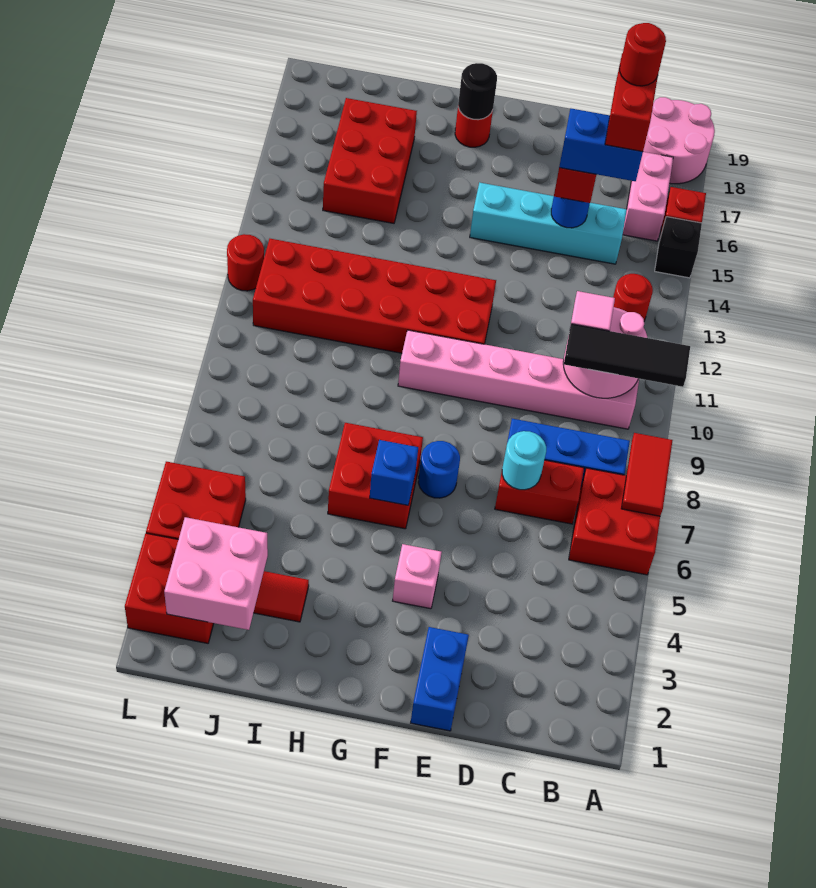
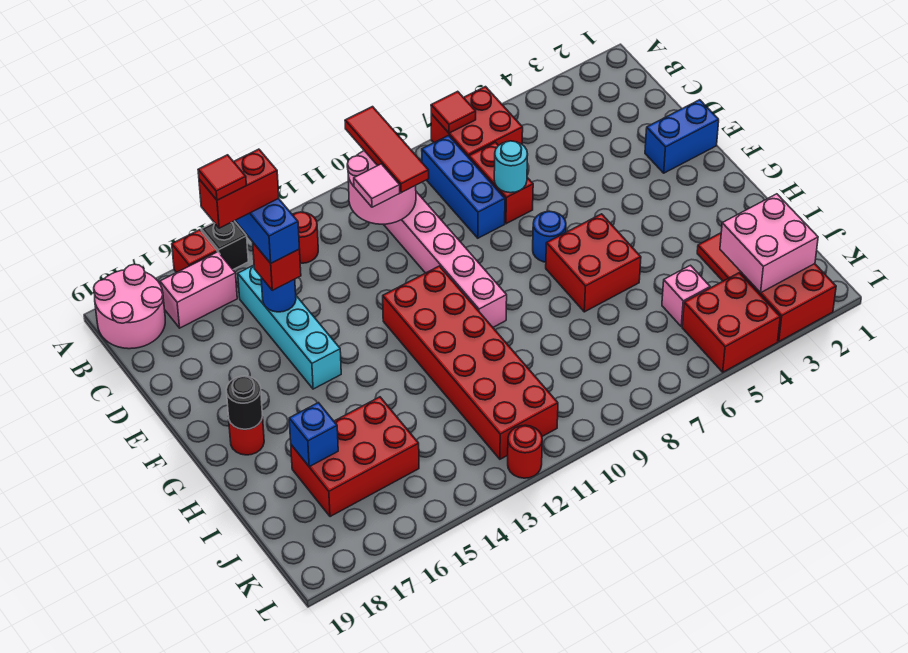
red tile A7:A8 level 2 -> red tile A7 level 2
black tile A10:C10 level 3 -> red tile A10:C10 level 3
red round brick C16 level 6 -> red tile C16 level 6
pink brick F4 level 1 -> pink brick J5 level 1
blue brick G6 level 2 -> blue brick I17 level 2

